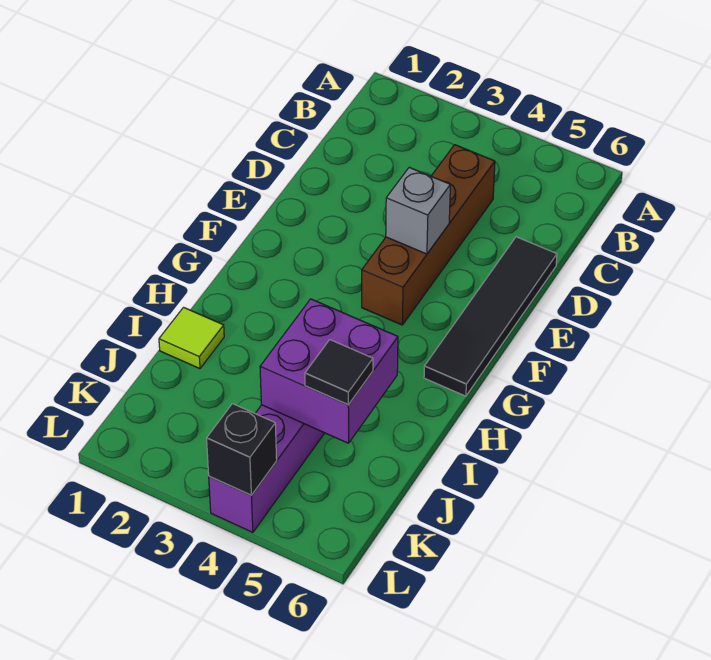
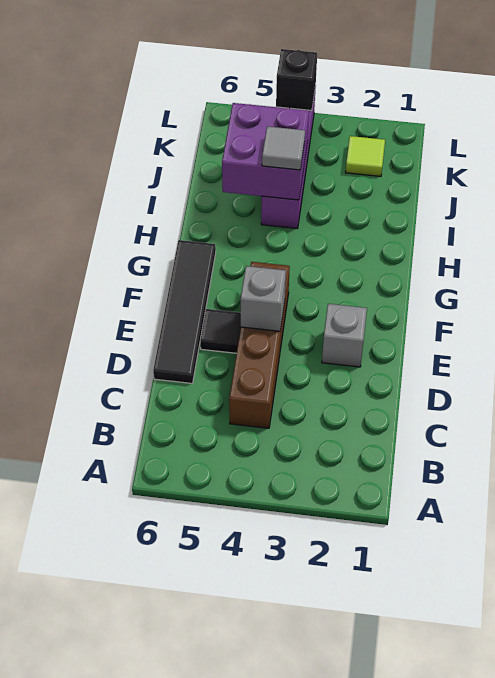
none -> grey brick E2 level 1
lime tile I1 level 1 -> lime tile K2 level 1
none -> grey tile I4 level 3
black tile J5 level 3 -> black tile E5 level 1

